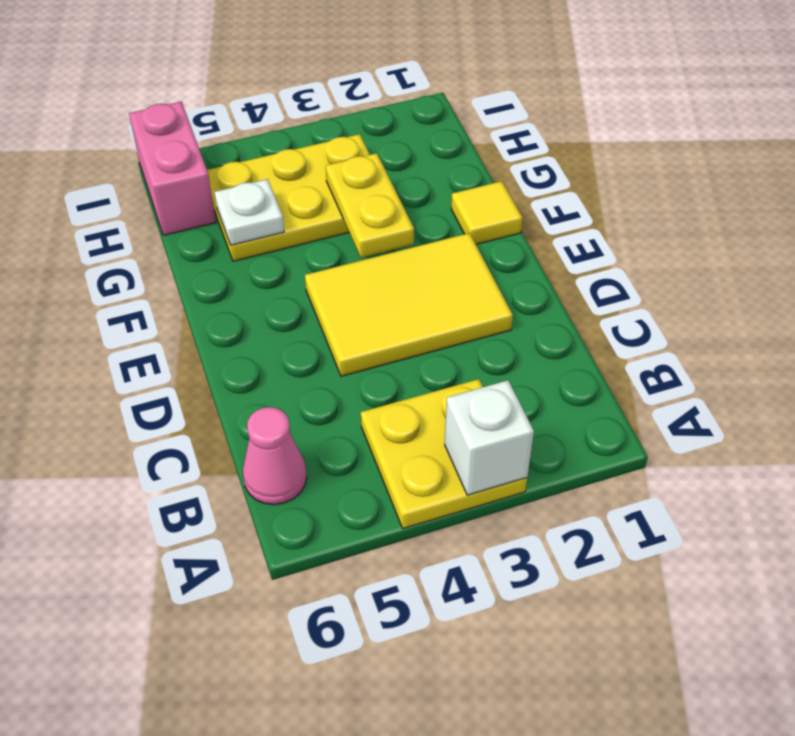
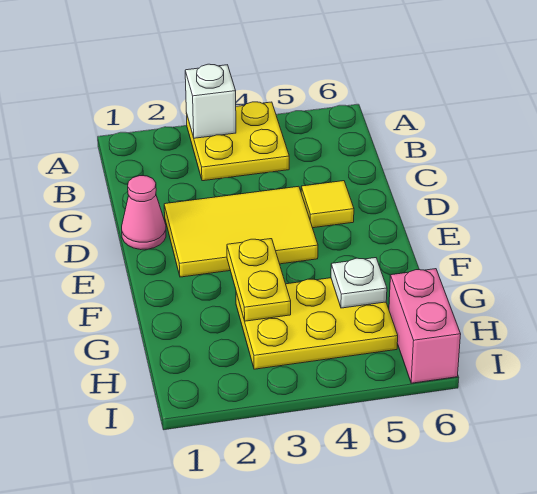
pink cone B6 level 1 -> pink cone D1 level 1
yellow tile F1 level 1 -> yellow tile D5 level 1

